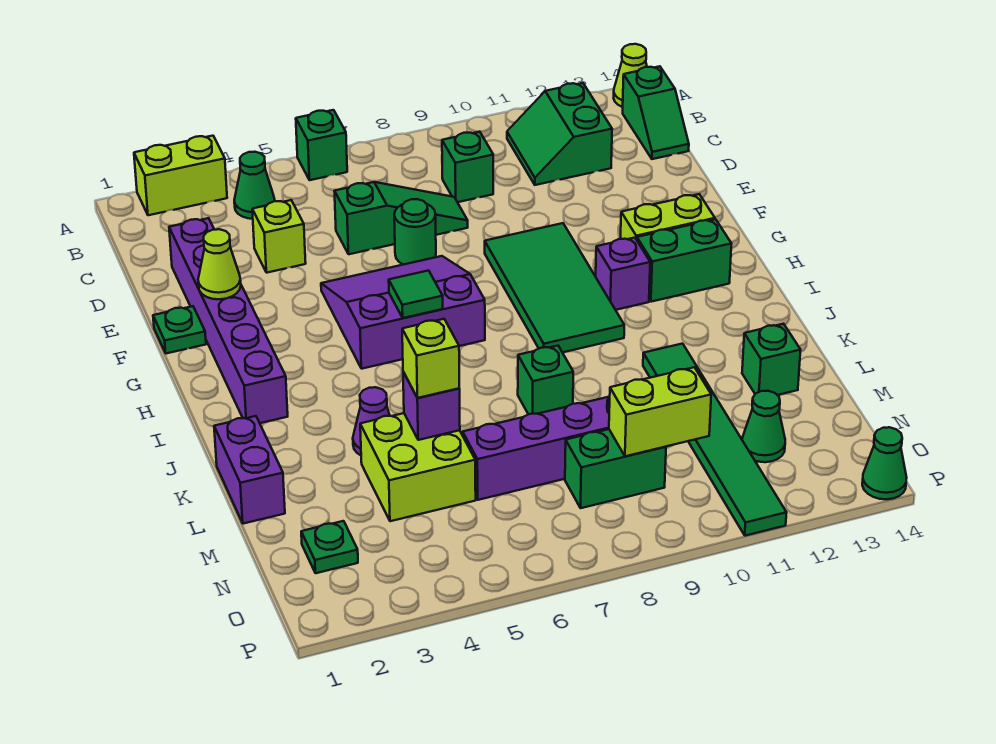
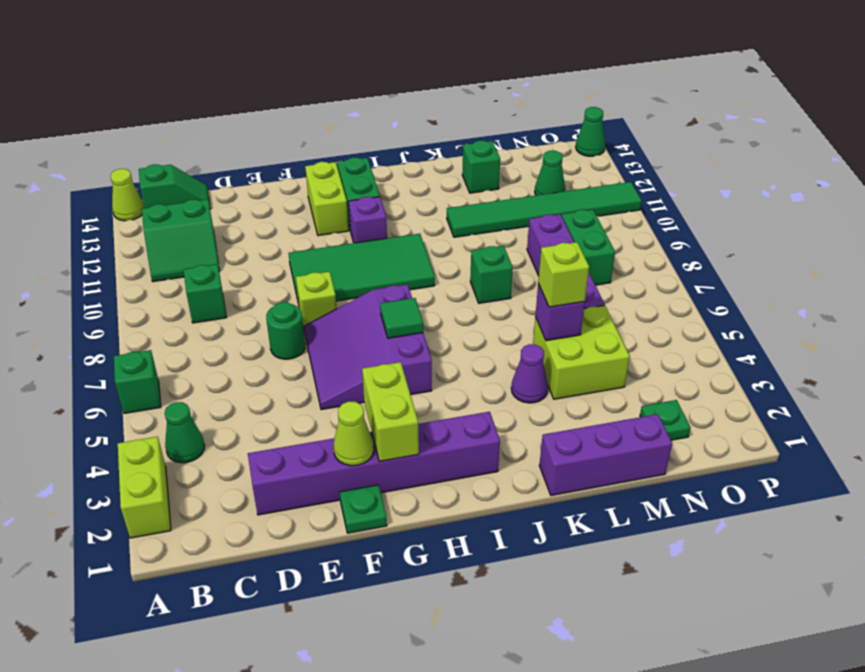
lime brick D4 level 1 -> lime brick F8 level 1
green slope D6:D8 level 1 top 6 -> none
purple brick K1:L1 level 1 -> purple brick K1:M1 level 1
lime brick N9:N10 level 2 -> lime brick G2:G3 level 2

